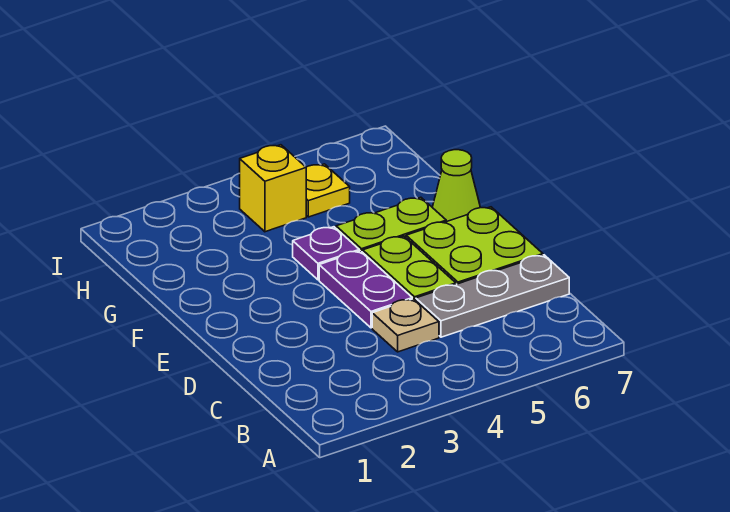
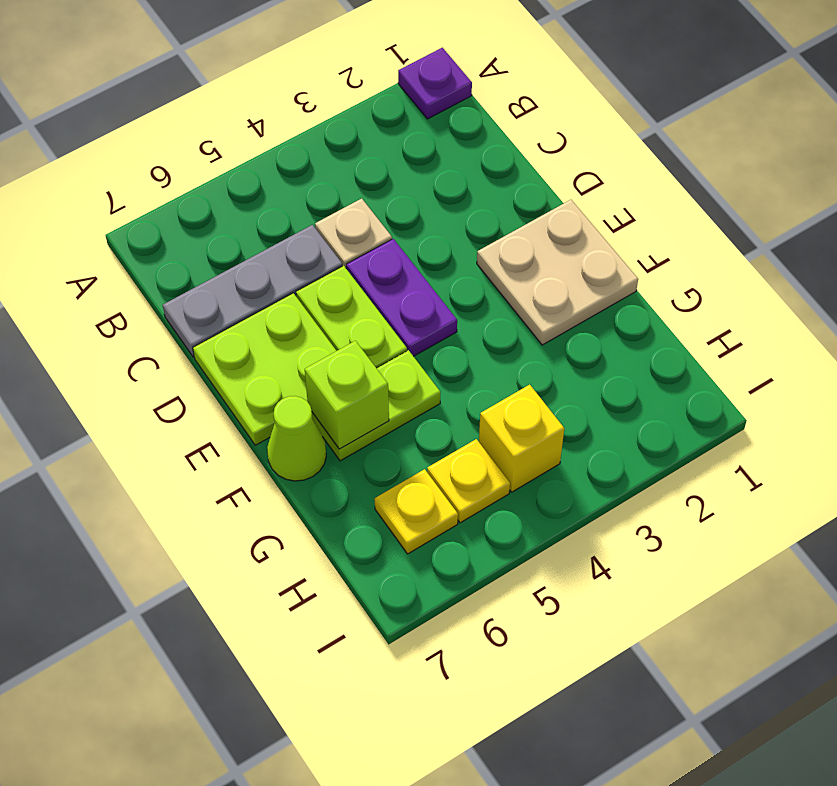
none -> tan plate E1:F2 level 1
purple plate F4 level 1 -> purple plate A1 level 1
none -> lime brick F6 level 2
none -> yellow plate H6 level 1

